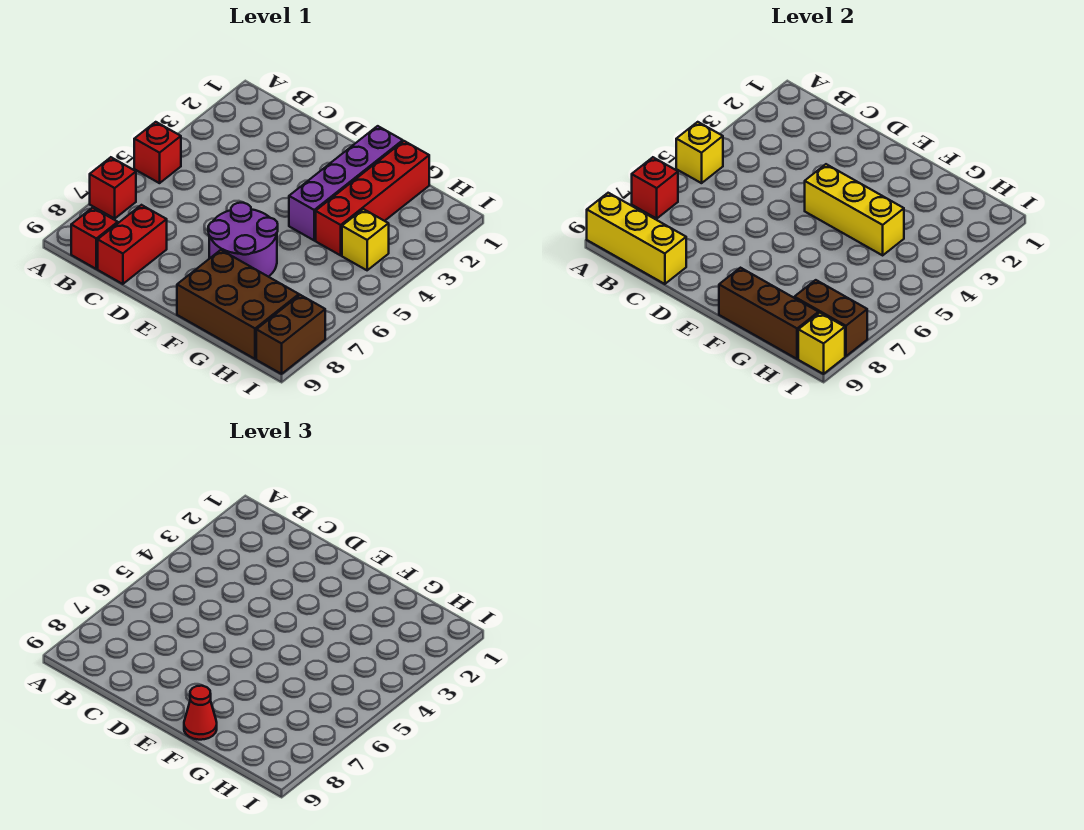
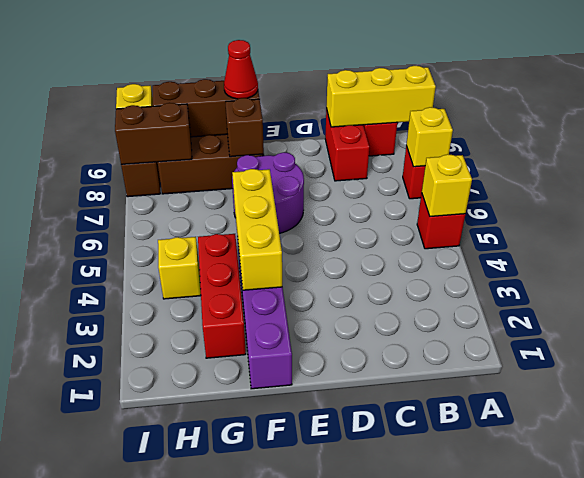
red brick A7 level 2 -> yellow brick A7 level 2
yellow brick E4:G4 level 2 -> yellow brick F3:F5 level 2
none -> brown brick F8 level 2
red brick G1:G4 level 1 -> red brick G2:G4 level 1

